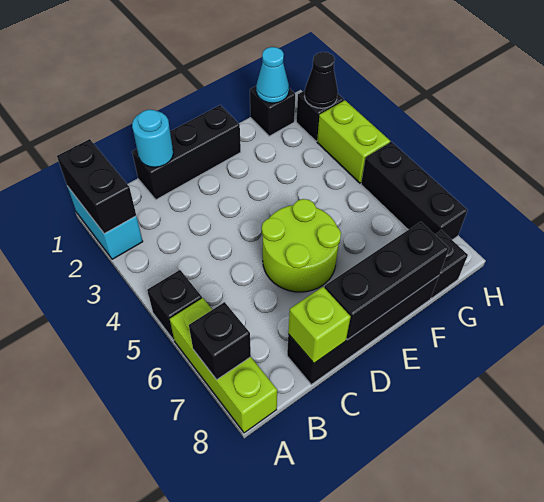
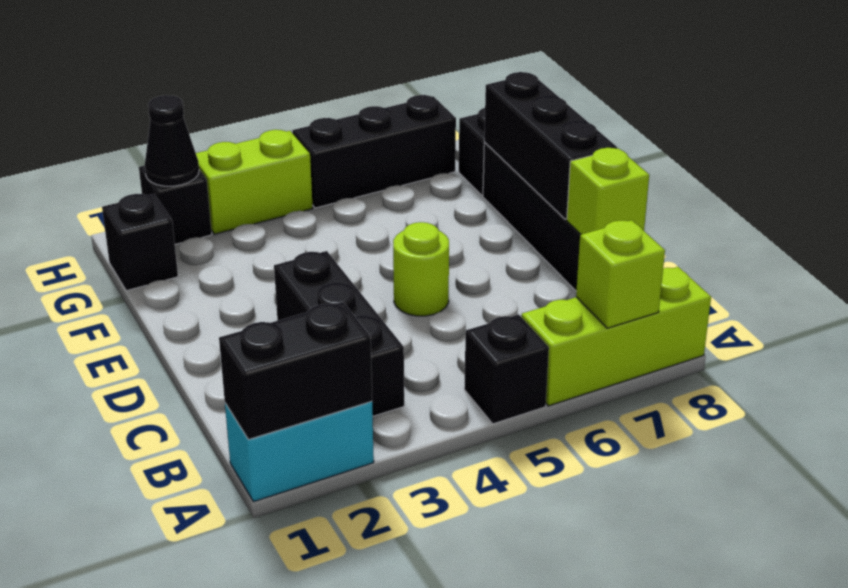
black brick A7 level 2 -> lime brick A7 level 2
black brick C1:E1 level 1 -> black brick B3:D3 level 1
cyan round brick C1 level 2 -> none
lime round brick D5:E6 level 1 -> lime round brick D5 level 1
cyan cone G1 level 2 -> none

